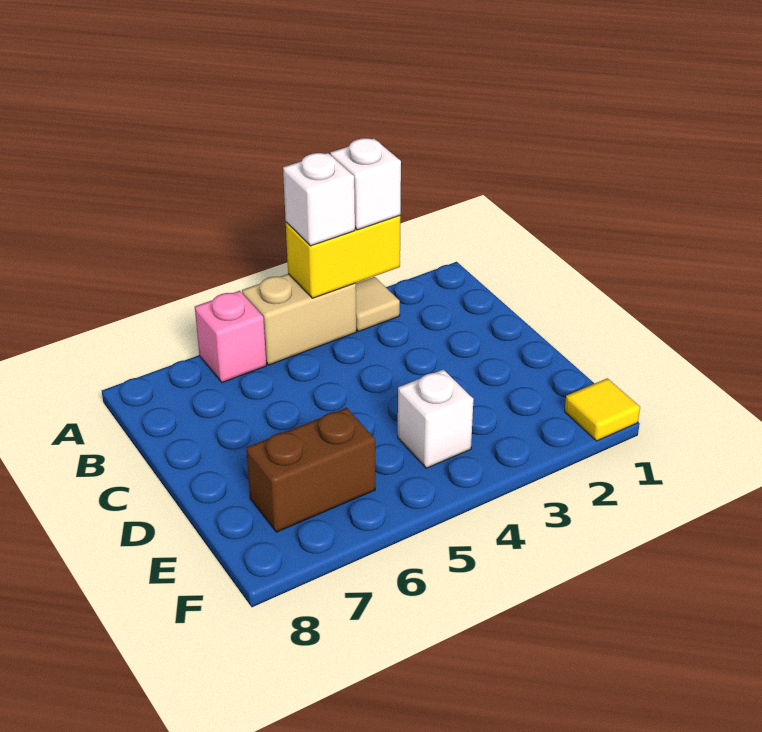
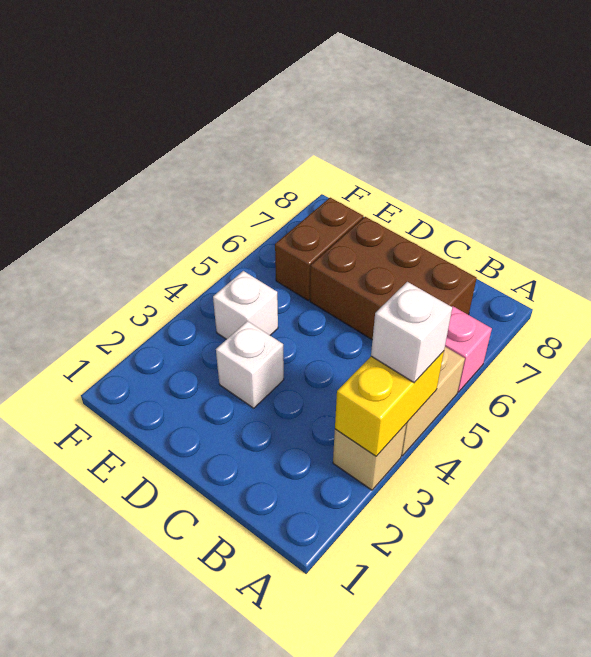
tan tile A3 level 1 -> tan brick A3 level 1
white brick A3 level 3 -> white brick D3 level 1
none -> brown brick B6:D7 level 1
yellow tile F1 level 1 -> none

